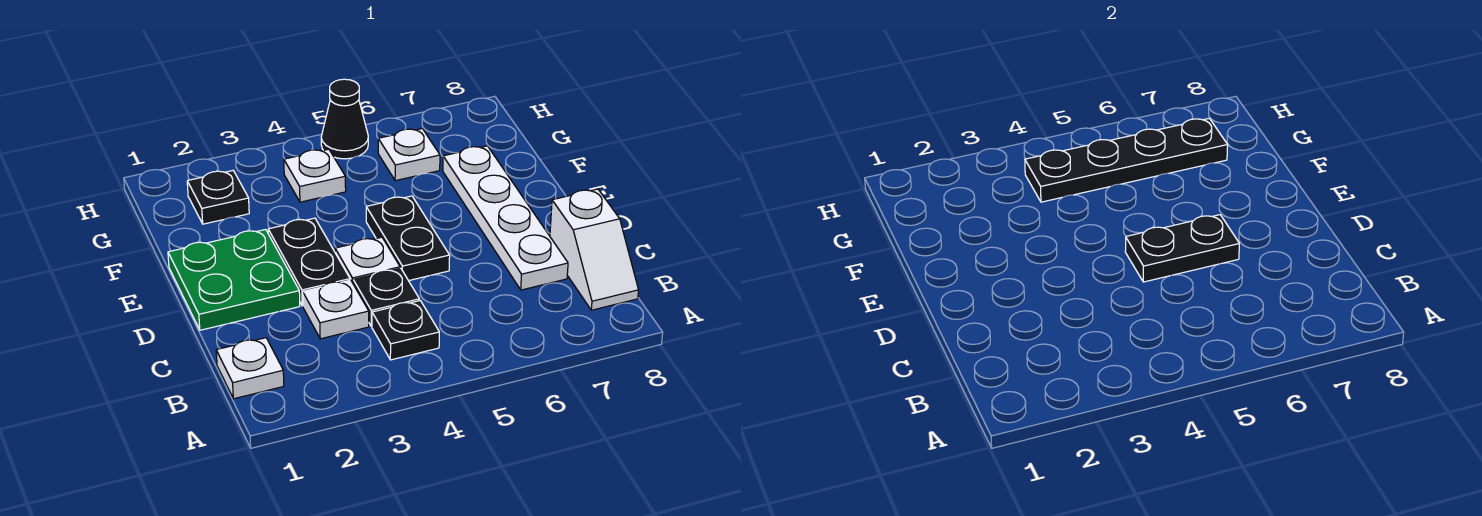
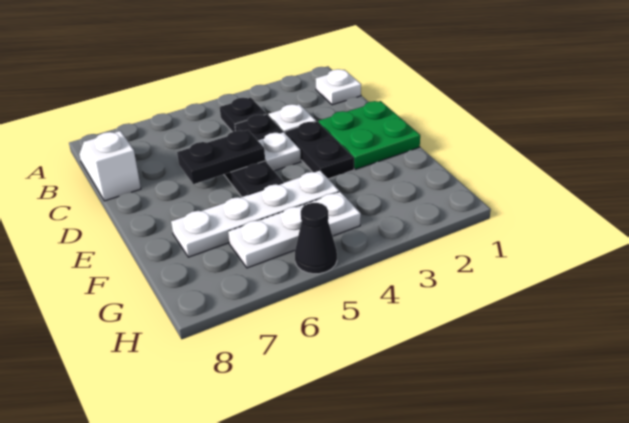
white plate C7:F7 level 1 -> white plate F4:F7 level 1
black plate G2 level 1 -> none
black plate G4:G7 level 2 -> none
white plate G6 level 1 -> white plate G5:G6 level 1

